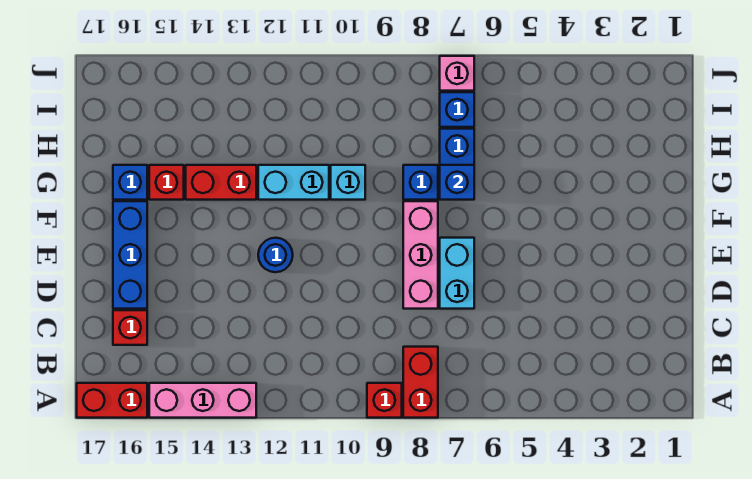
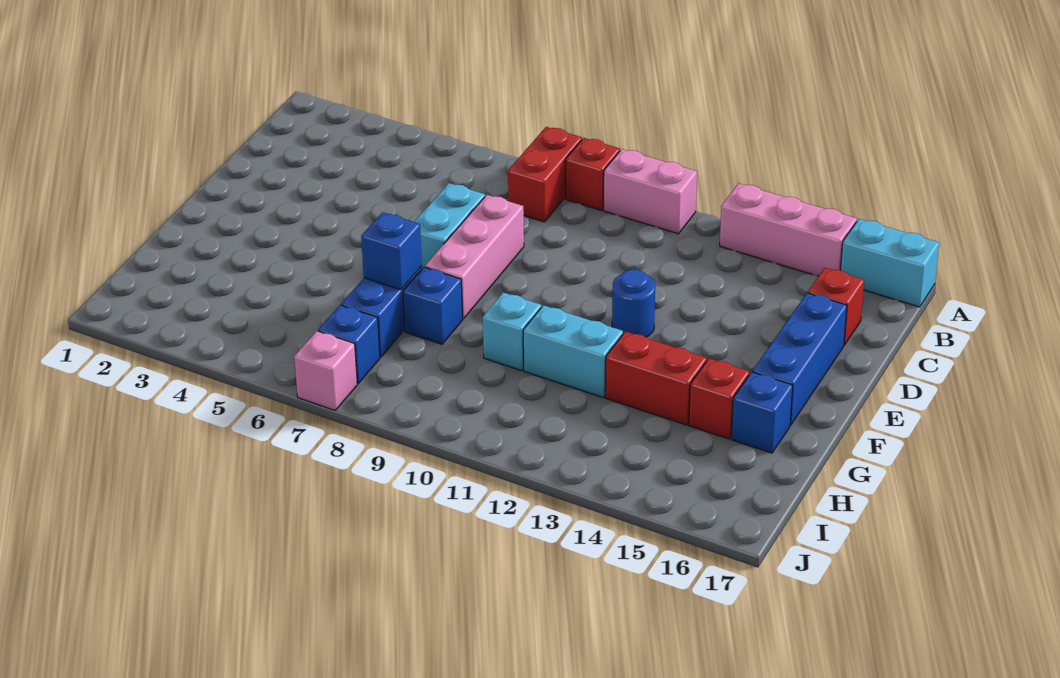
none -> pink brick A10:A11 level 1
red brick A16:A17 level 1 -> cyan brick A16:A17 level 1

